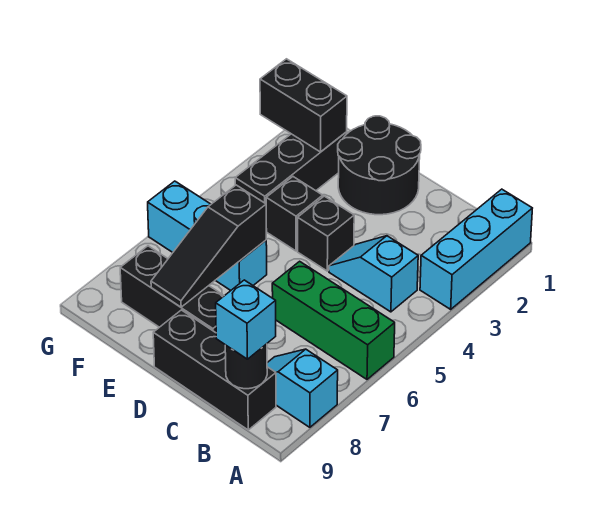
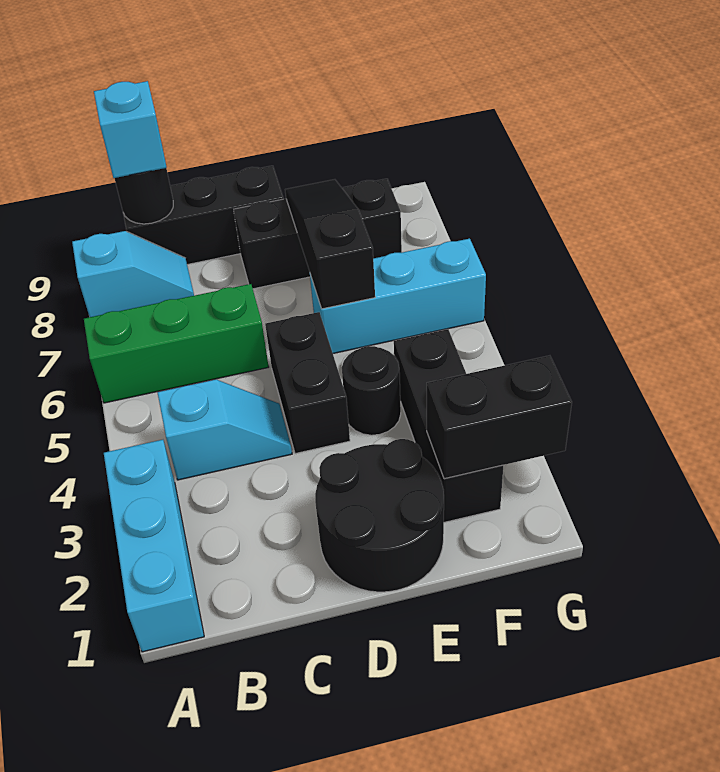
black brick D4 level 1 -> black brick D4:D5 level 1
black brick E4 level 1 -> black round brick E4 level 1

